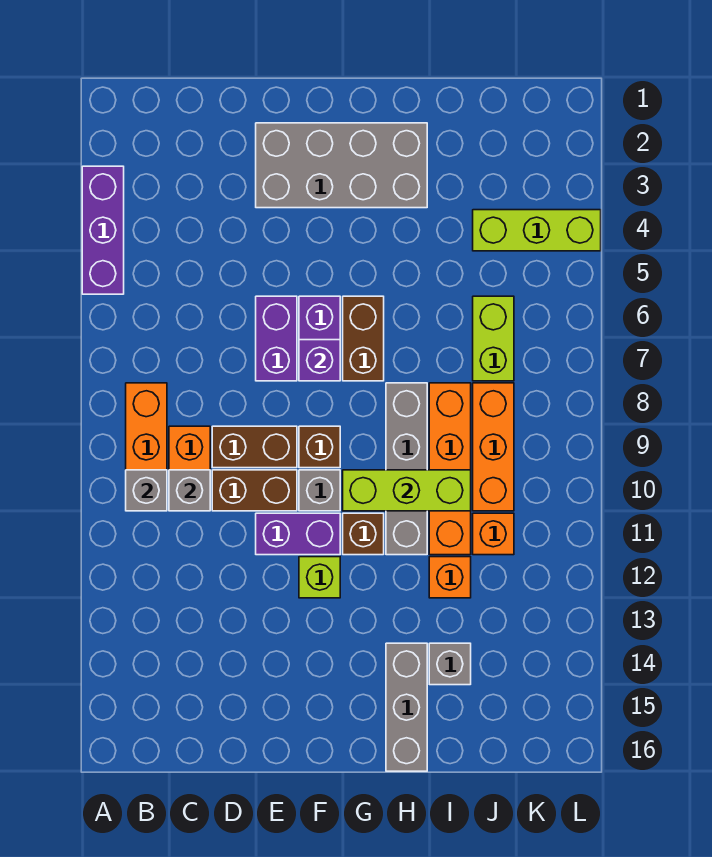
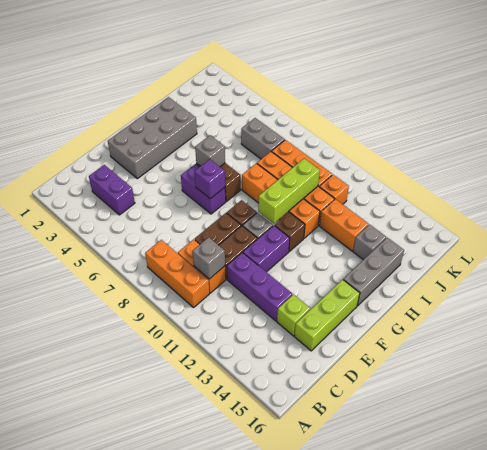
purple brick A3:A5 level 1 -> purple brick D11:D13 level 1
grey brick B10 level 2 -> grey brick G6 level 2
purple brick E6:E7 level 1 -> purple brick C3:C4 level 1
lime brick F12 level 1 -> lime brick D14 level 1
grey brick H8:H11 level 1 -> orange brick H8:H11 level 1
grey brick H14:H16 level 1 -> grey brick G15:I15 level 1
orange brick I12 level 1 -> orange brick I12:I13 level 1
lime brick J4:L4 level 1 -> lime brick D15:F15 level 1
lime brick J6:J7 level 1 -> grey brick J6:J7 level 1

